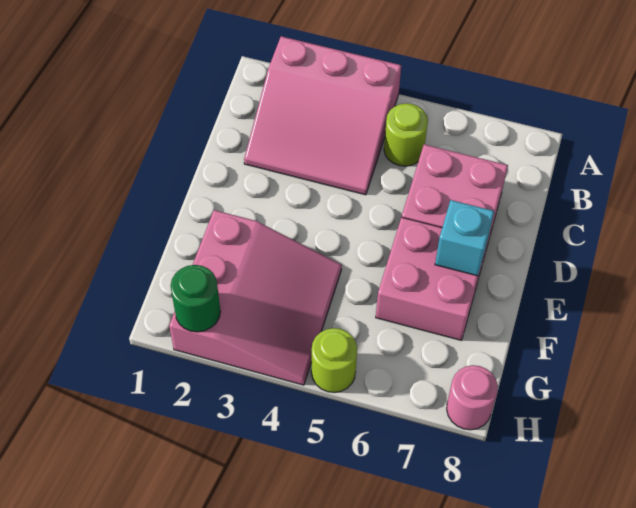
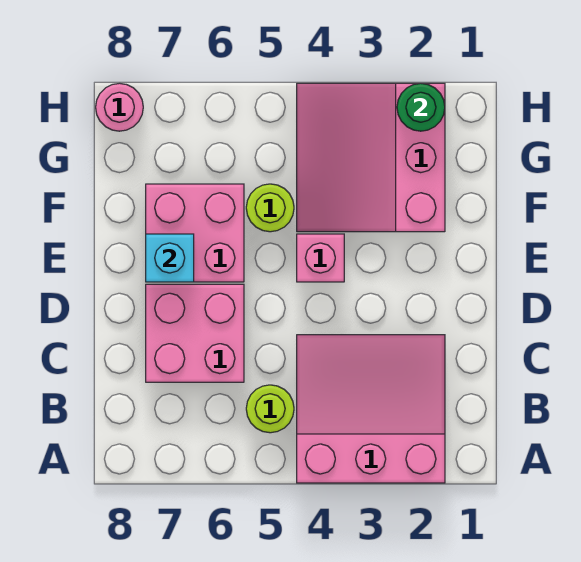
none -> pink brick E4 level 1
lime round brick H5 level 1 -> lime round brick F5 level 1

